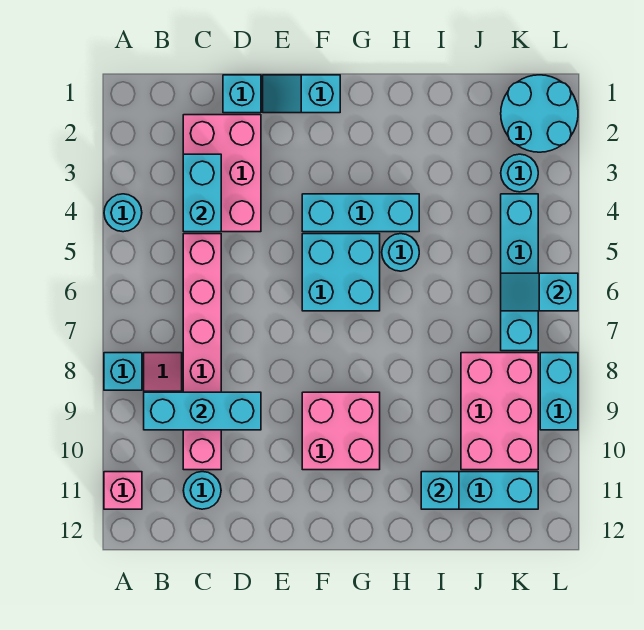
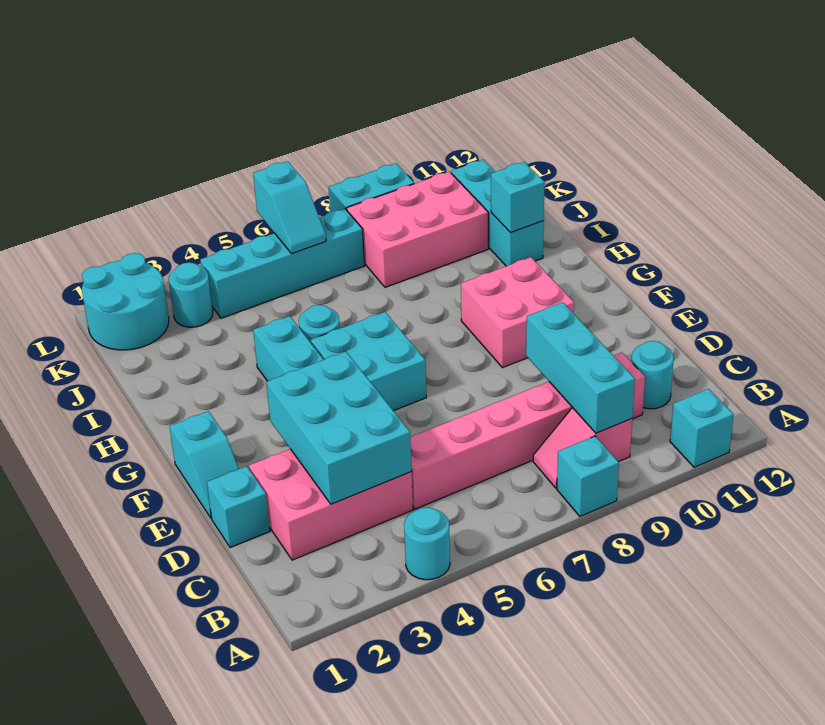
pink brick A11 level 1 -> cyan brick A11 level 1
cyan brick C3:C4 level 2 -> cyan brick C3:E4 level 2

